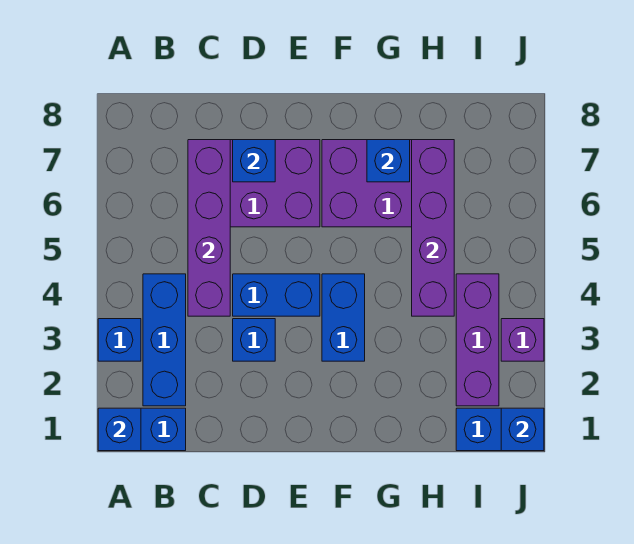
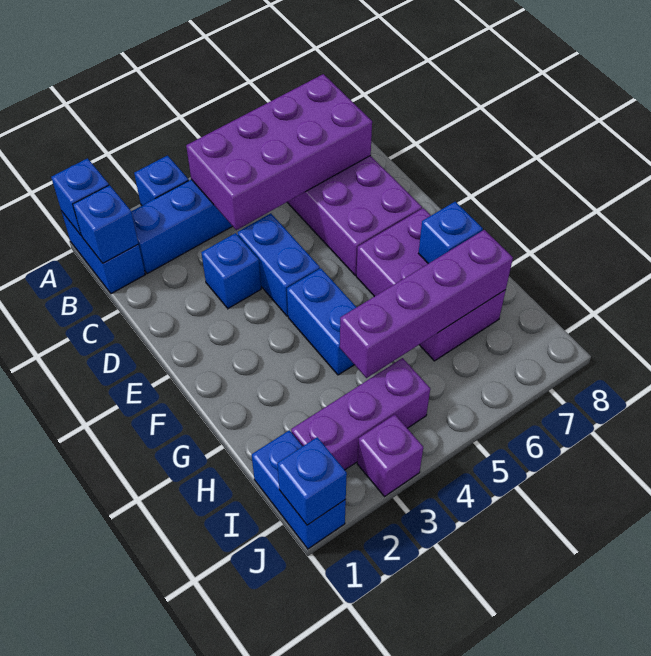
purple brick C4:C7 level 2 -> purple brick B4:C7 level 2
blue brick D7 level 2 -> blue brick B1 level 2
blue brick F3:F4 level 1 -> blue brick F4:G4 level 1

